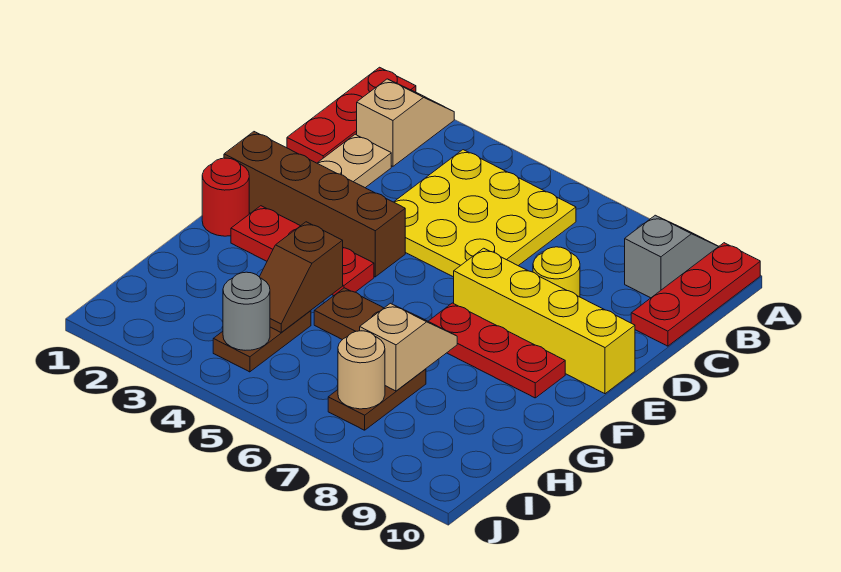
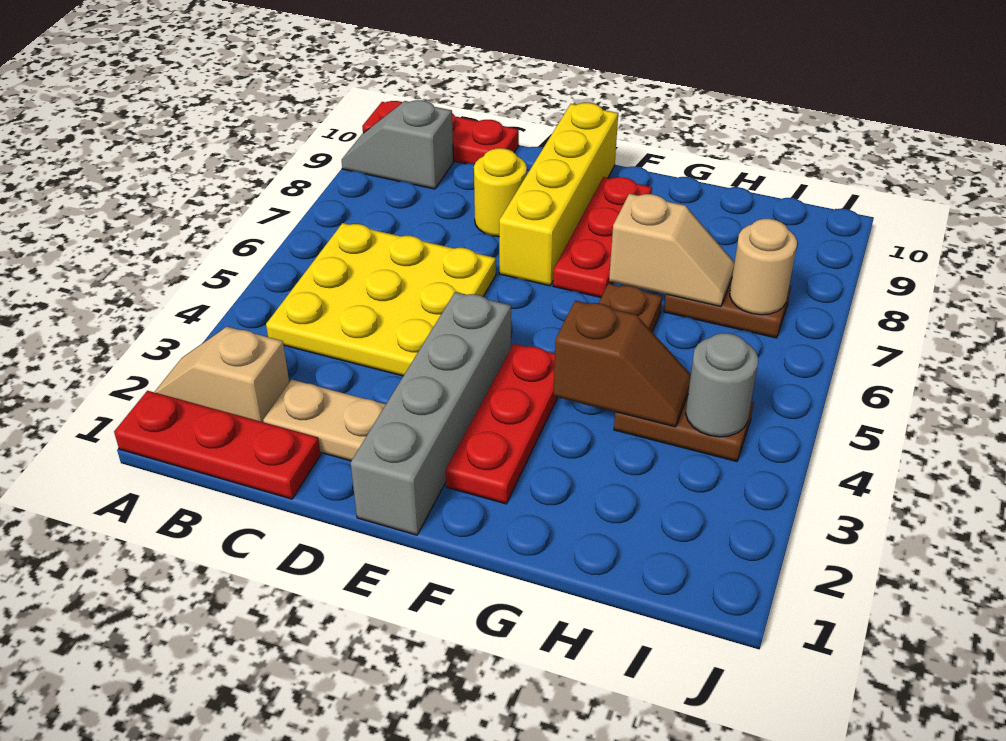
brown brick E1:E4 level 1 -> grey brick E1:E4 level 1
red round brick F1 level 1 -> none
tan slope G7:H7 level 2 top H -> tan slope G7:H7 level 2 top G

